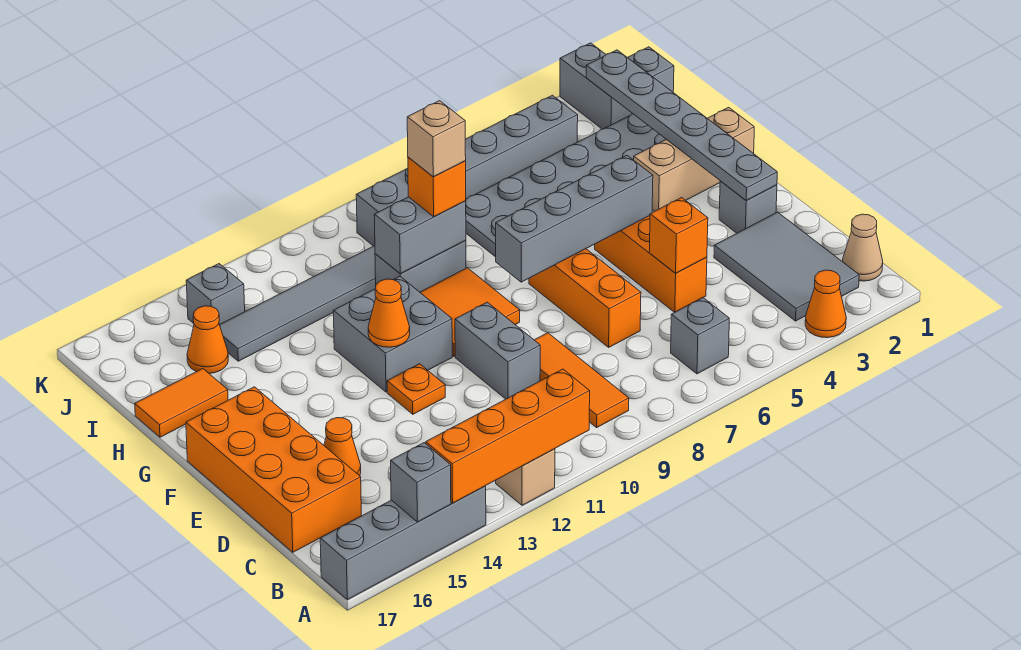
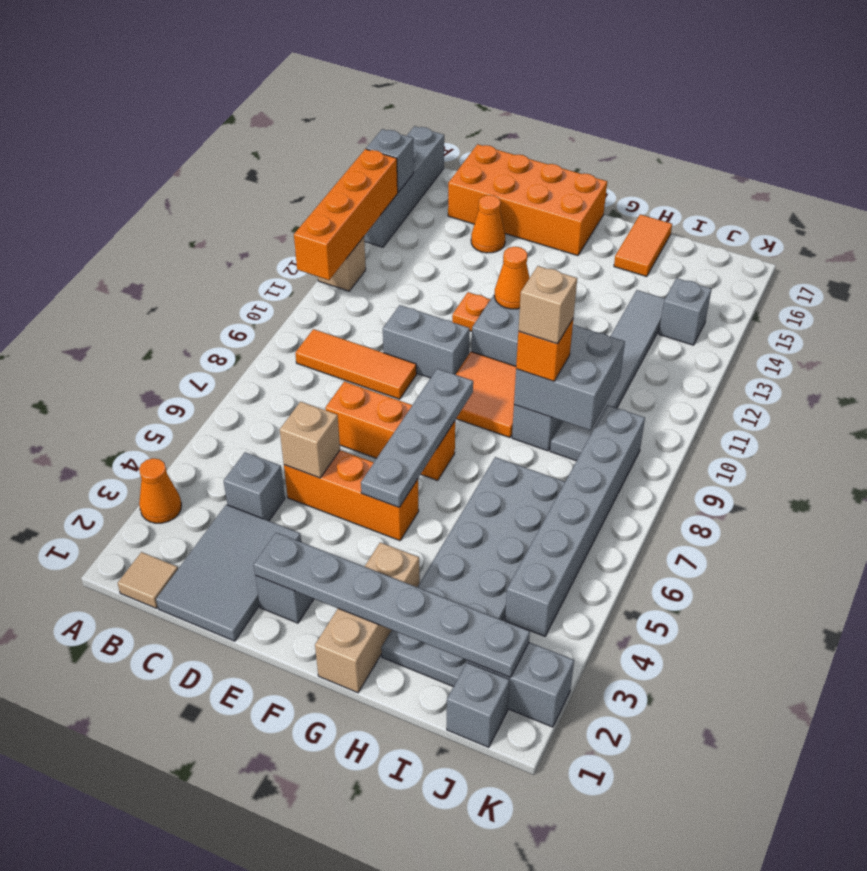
tan cone B1 level 1 -> tan tile B1 level 1
grey tile B2:D3 level 1 -> grey tile C1:D3 level 1
grey brick B6 level 1 -> grey brick C4 level 1
orange brick D5 level 2 -> tan brick D5 level 2
grey brick F5:F8 level 2 -> grey plate F5:F8 level 2
grey brick H9:H10 level 2 -> grey brick H9:I10 level 2
orange cone I15 level 1 -> none

